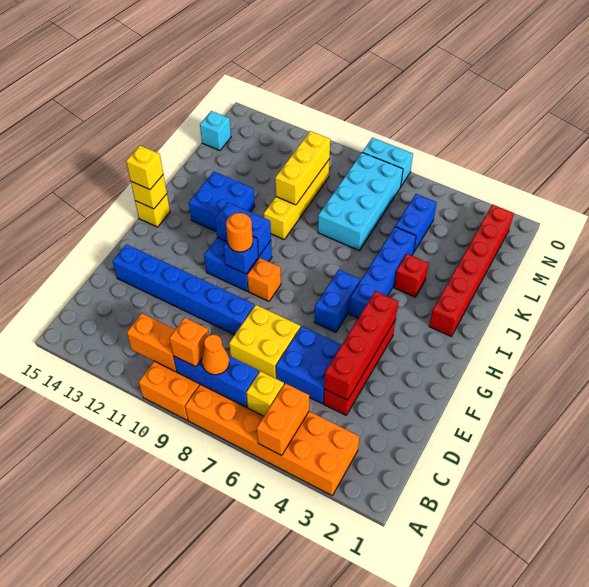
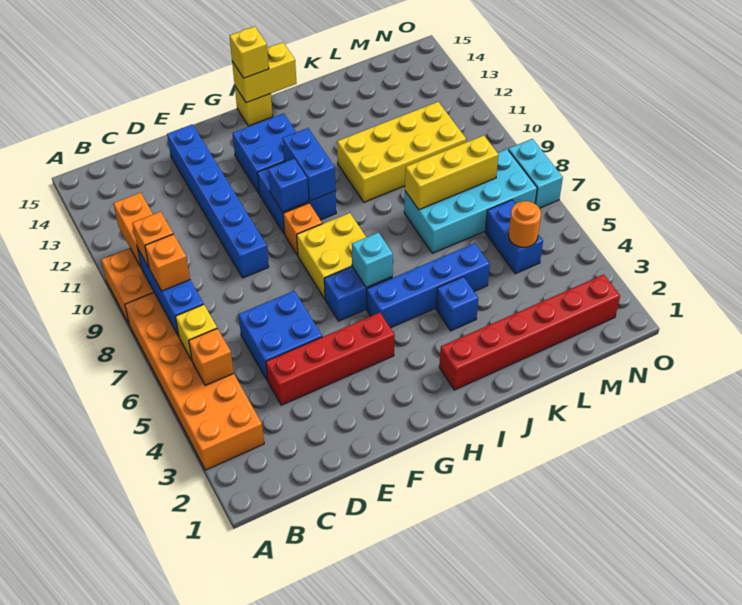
orange brick A5:B5 level 2 -> orange brick B5 level 2
orange cone B8 level 3 -> orange brick B8 level 3
red brick D4:G4 level 2 -> none
yellow brick D7:E8 level 1 -> yellow brick G7:H8 level 1
orange round brick G10 level 3 -> orange round brick M5 level 2
yellow brick H15 level 2 -> yellow brick H15:I15 level 2
blue brick I12:J13 level 1 -> blue brick G12:H13 level 1
red brick J4 level 1 -> blue brick J4 level 1
yellow brick J10:M10 level 1 -> yellow brick J10:M11 level 1
yellow brick K10:M10 level 2 -> yellow brick K8:M8 level 2
blue brick L5:M5 level 1 -> blue brick M5:M6 level 1
cyan brick M15 level 1 -> cyan brick H6 level 2

